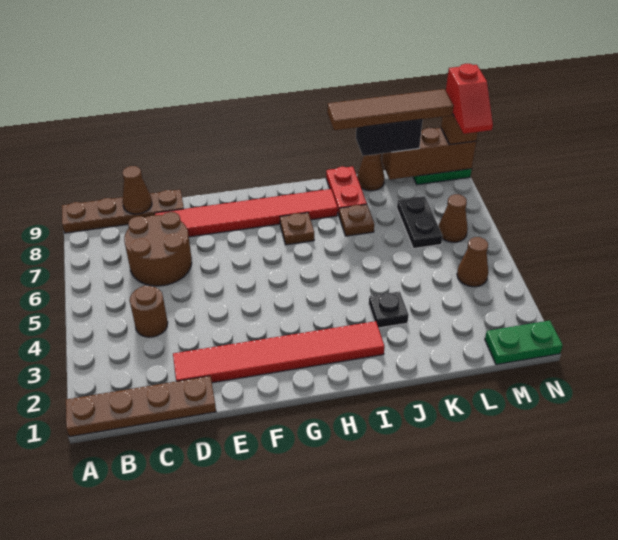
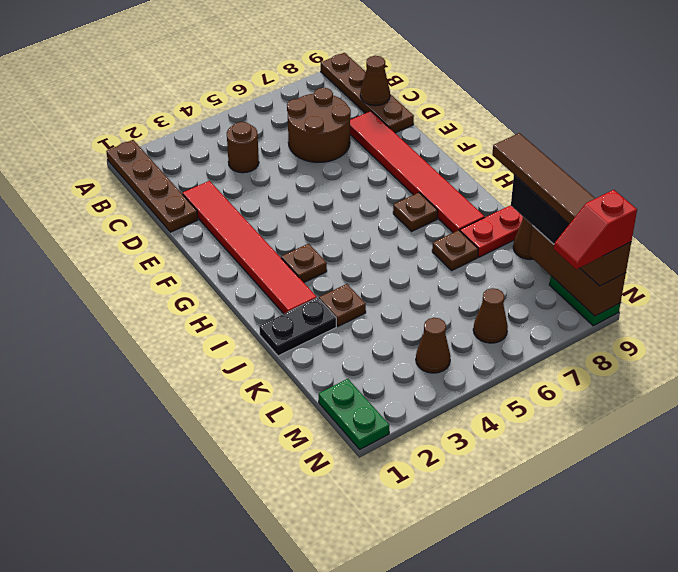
none -> brown plate H3 level 1
black plate J3 level 1 -> brown plate J3 level 1
black plate L6:L7 level 1 -> black plate J1:J2 level 1

